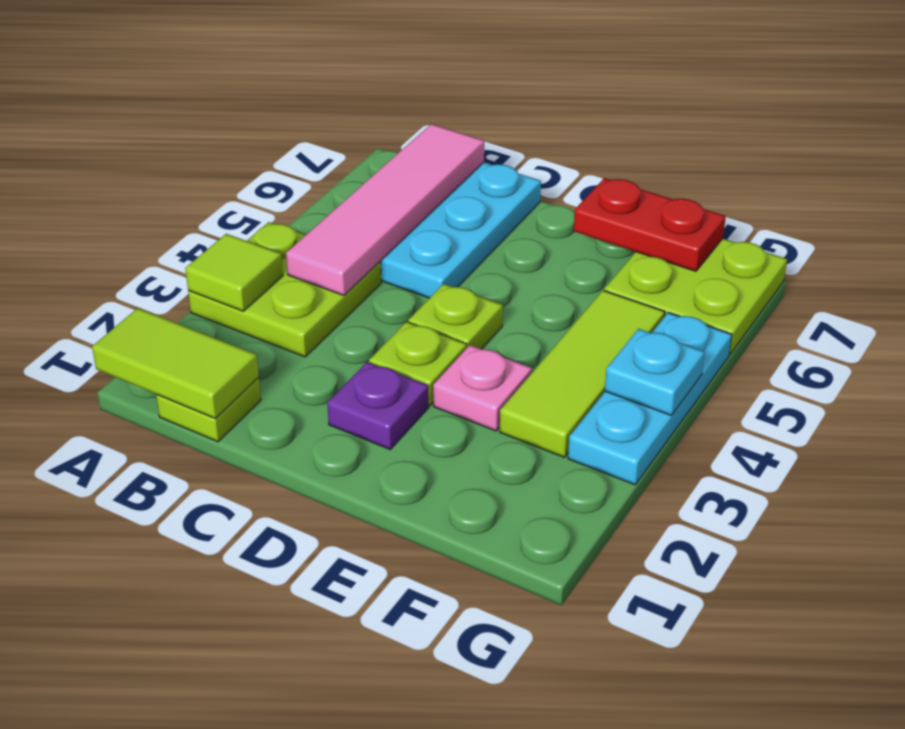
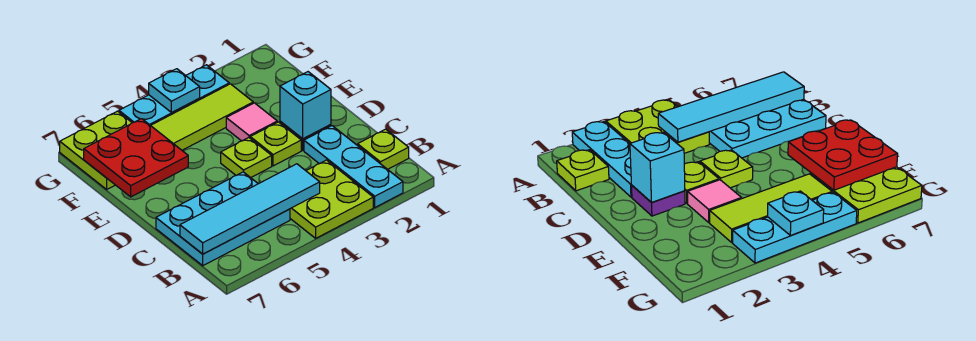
lime tile A1:B1 level 2 -> none
none -> cyan plate A2:C2 level 1
lime tile A3 level 2 -> none
pink tile B4:B7 level 2 -> cyan tile B4:B7 level 2
none -> cyan brick D2 level 2
pink plate E3 level 1 -> pink tile E3 level 1
red plate E7:F7 level 2 -> red plate E6:F7 level 2

